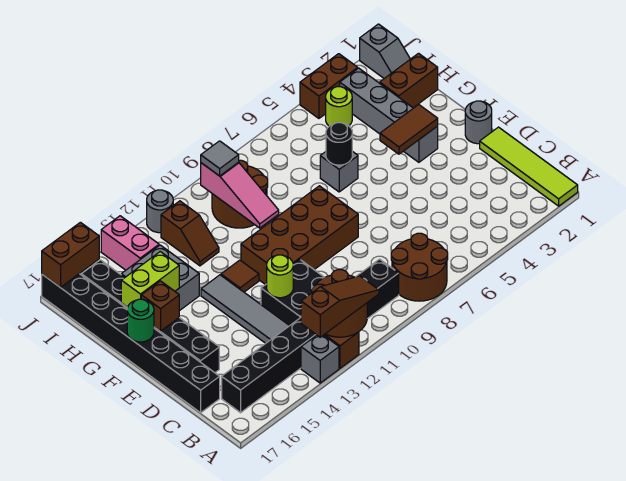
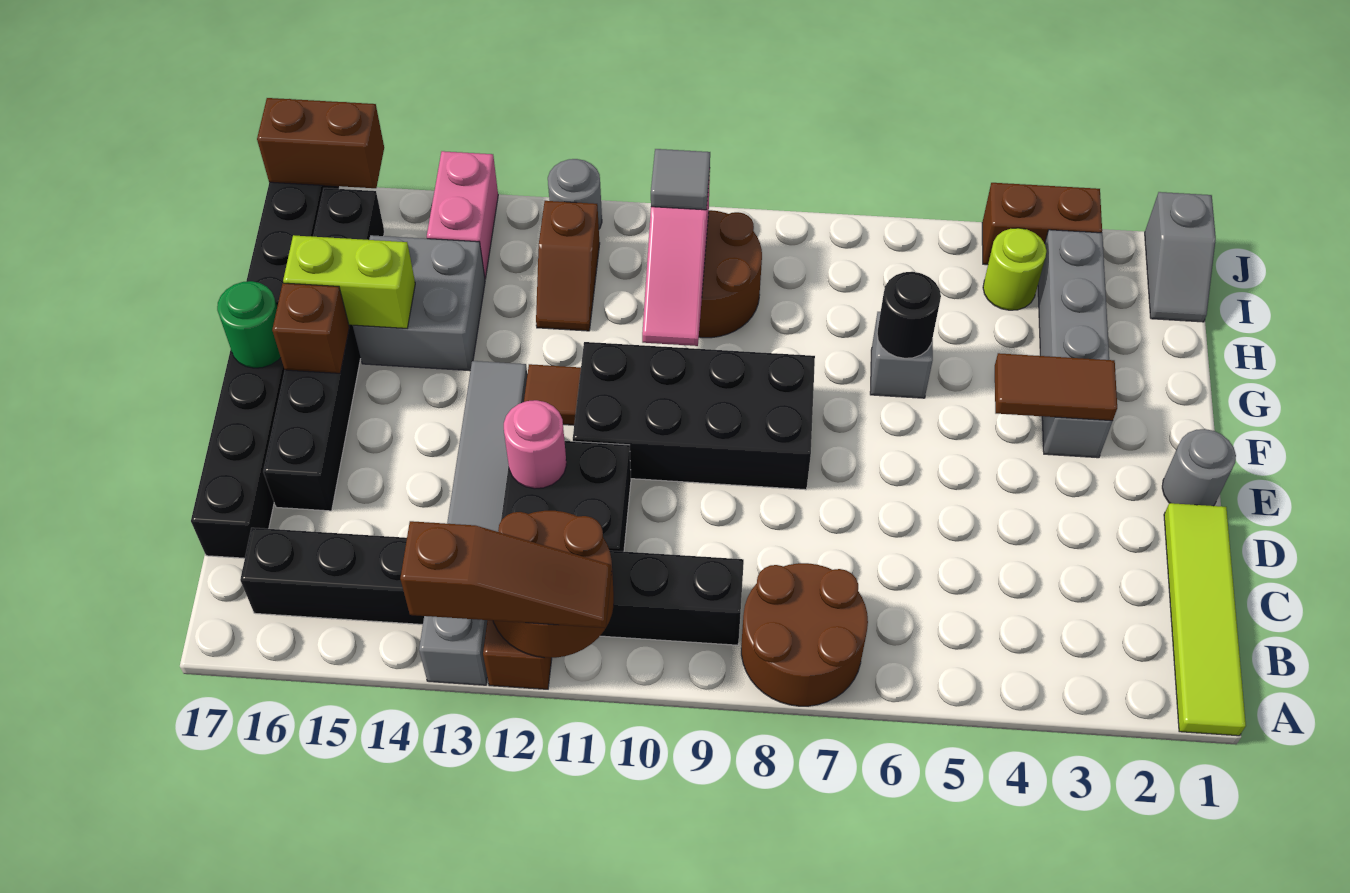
lime round brick D12 level 2 -> pink round brick D12 level 2
brown brick E8:F11 level 1 -> black brick E8:F11 level 1
brown brick H1:H2 level 1 -> none

